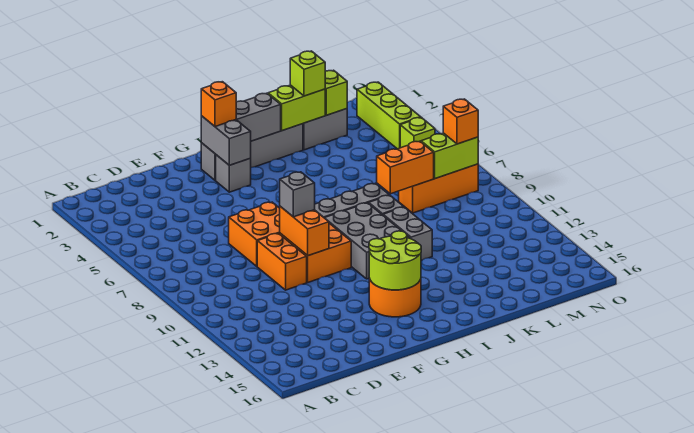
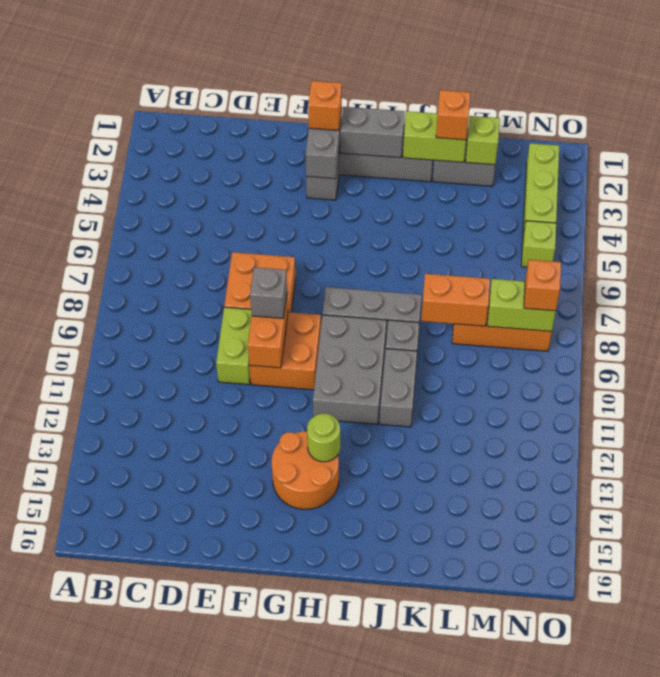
orange brick E9:E10 level 1 -> lime brick E9:E10 level 1
lime round brick G13:H14 level 2 -> lime round brick H13 level 2
lime brick K2 level 3 -> orange brick K2 level 3

